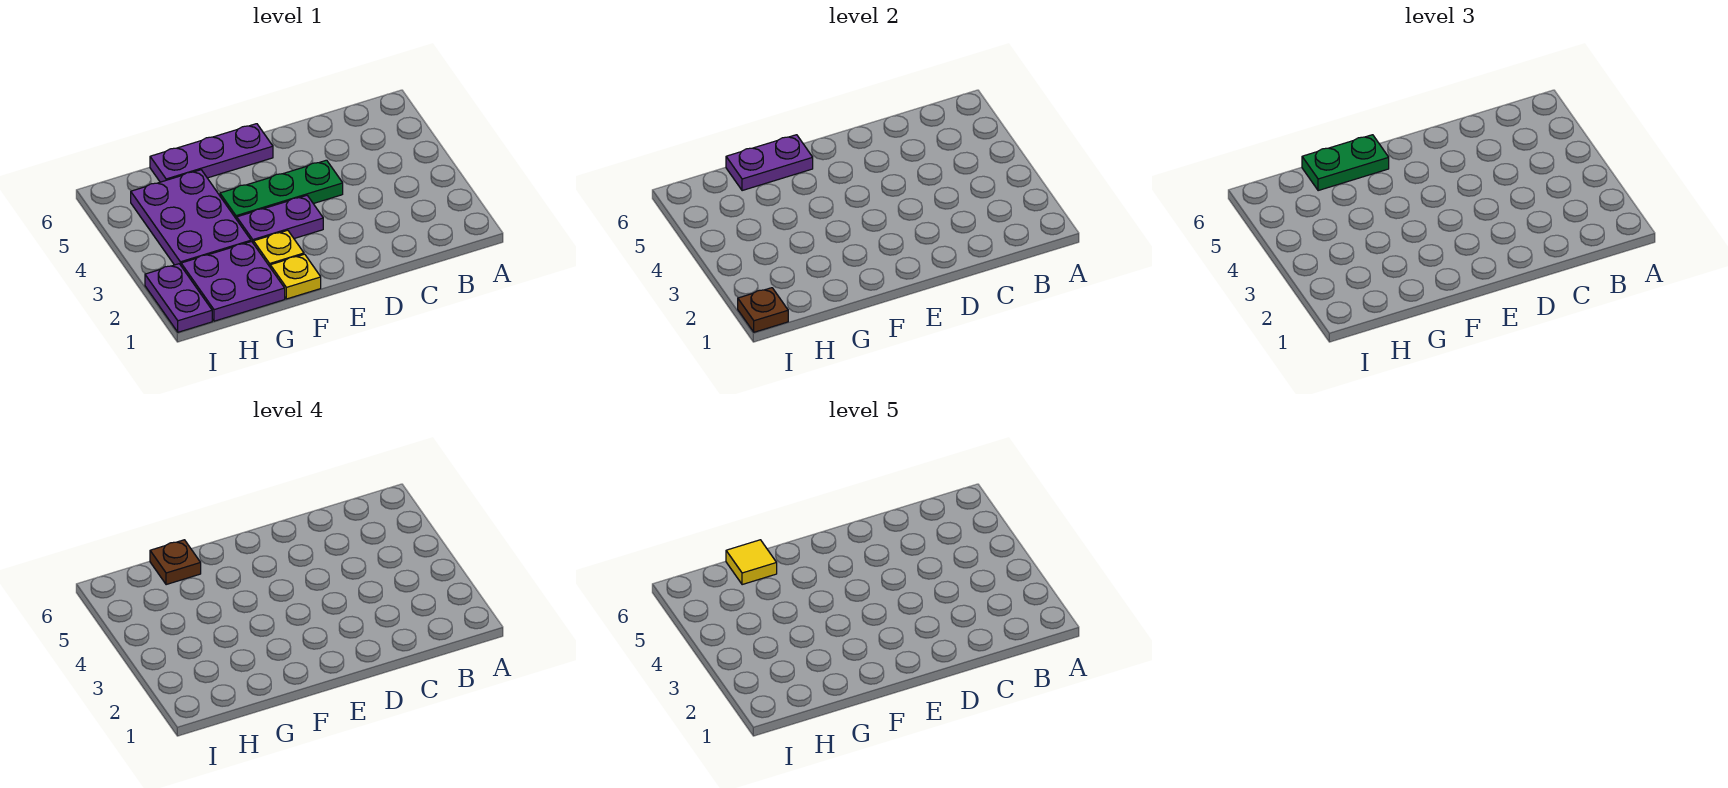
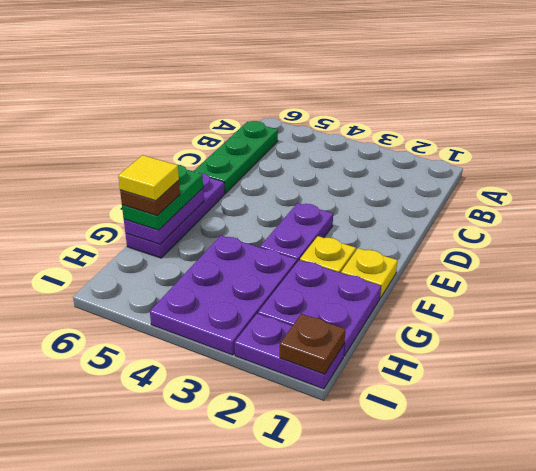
green plate D4:F4 level 1 -> green plate B6:D6 level 1
purple plate G3:H5 level 1 -> purple plate G3:I4 level 1

